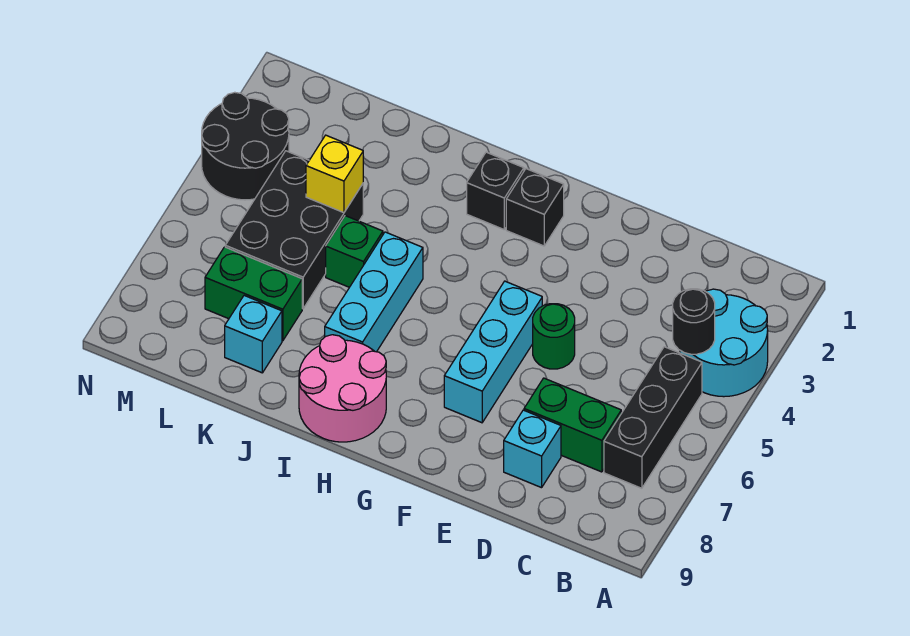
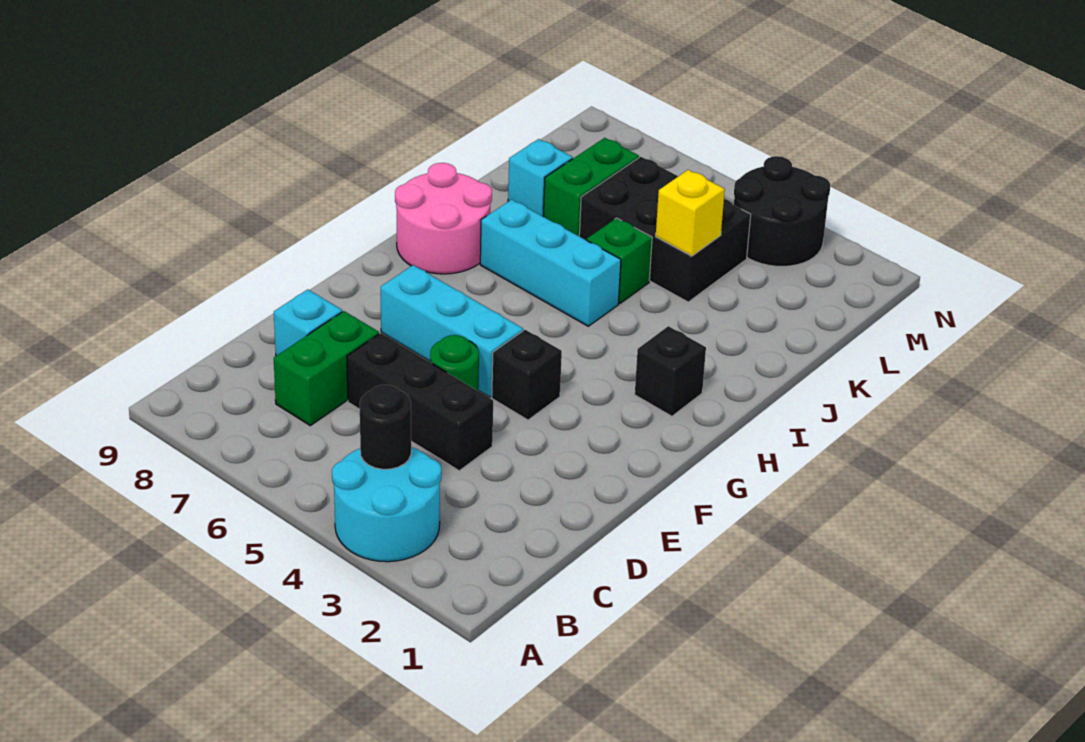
black brick B5:B7 level 1 -> black brick D4:D6 level 1
black brick G2 level 1 -> black brick F4 level 1

